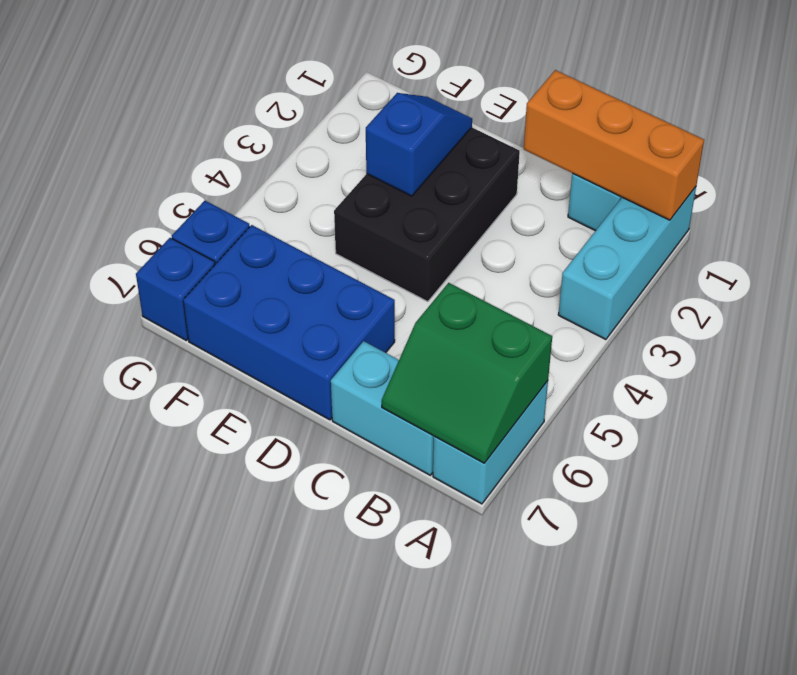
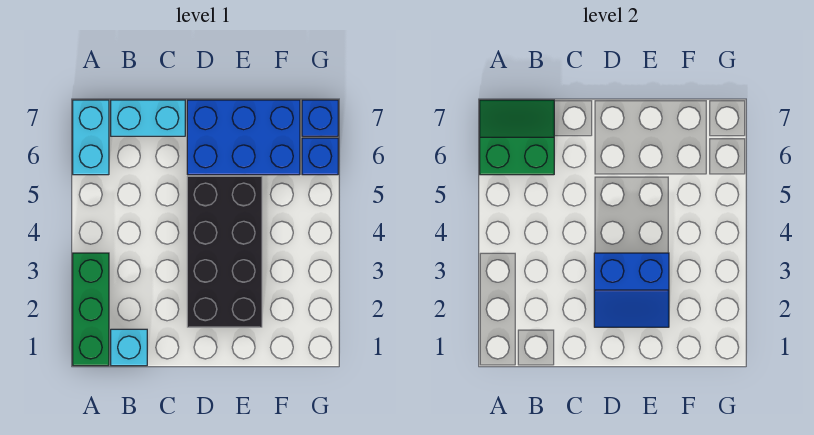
cyan brick A1:A3 level 1 -> green brick A1:A3 level 1
orange brick A1:C1 level 2 -> none
black brick D2:E4 level 1 -> black brick D2:E5 level 1
blue slope E2:E3 level 2 top 3 -> blue slope D2:E3 level 2 top 3

